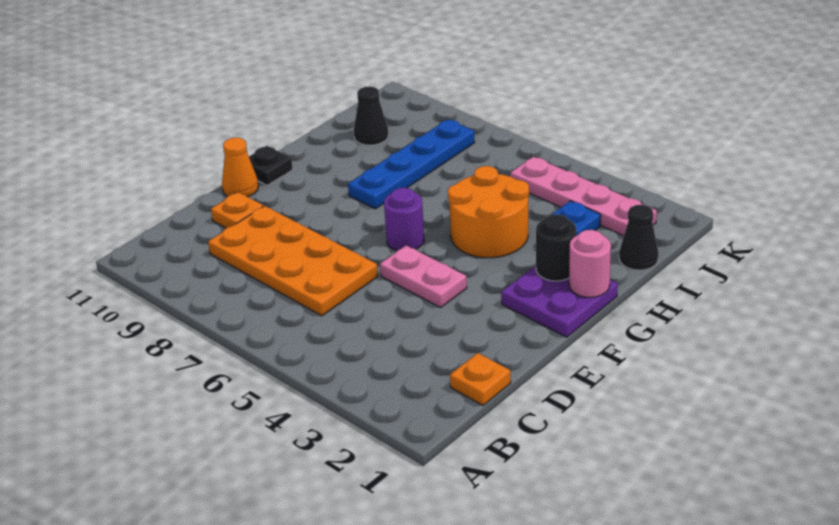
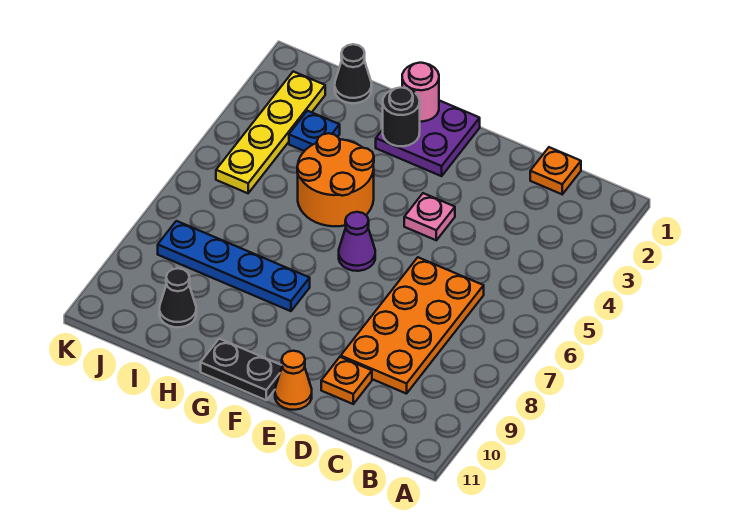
pink plate E4:E5 level 1 -> pink plate E4 level 1
purple round brick F6 level 1 -> purple cone F6 level 1
black plate F11 level 1 -> black plate F11:G11 level 1
pink plate J2:J5 level 1 -> yellow plate J2:J5 level 1

